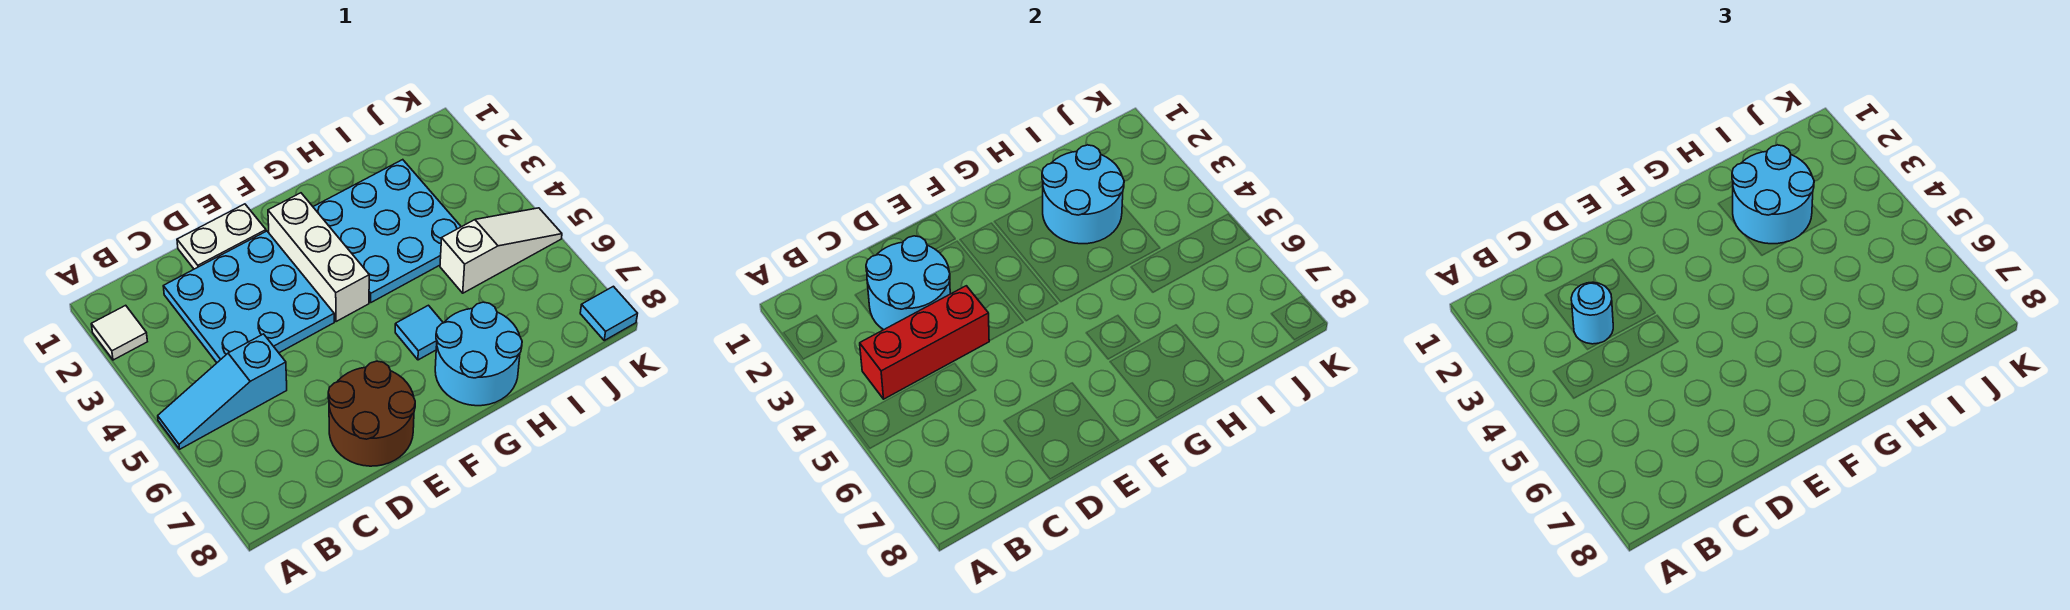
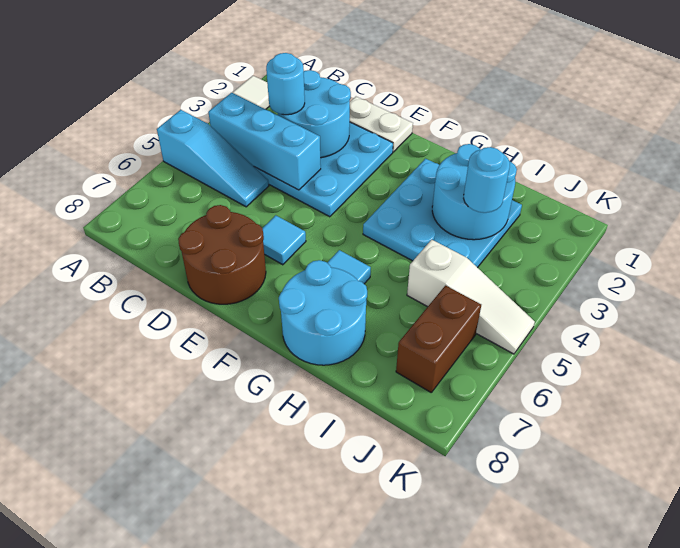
cyan slope A5:C5 level 1 top C -> cyan slope A5:C5 level 1 top A
red brick B4:D4 level 2 -> cyan brick B4:D4 level 2
white brick F2:F4 level 1 -> none
cyan round brick H2:I3 level 3 -> cyan round brick I3 level 3
none -> brown brick J6:J7 level 1
cyan tile K8 level 1 -> cyan tile E6 level 1

